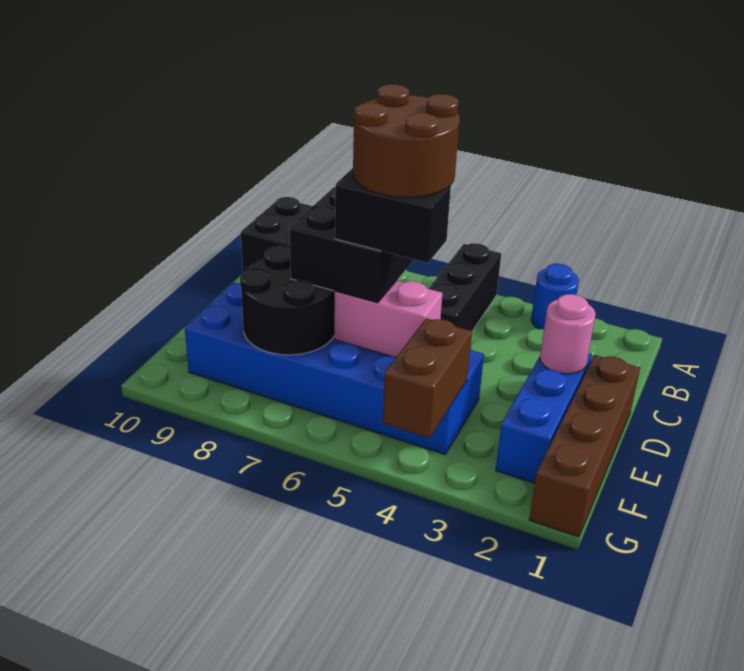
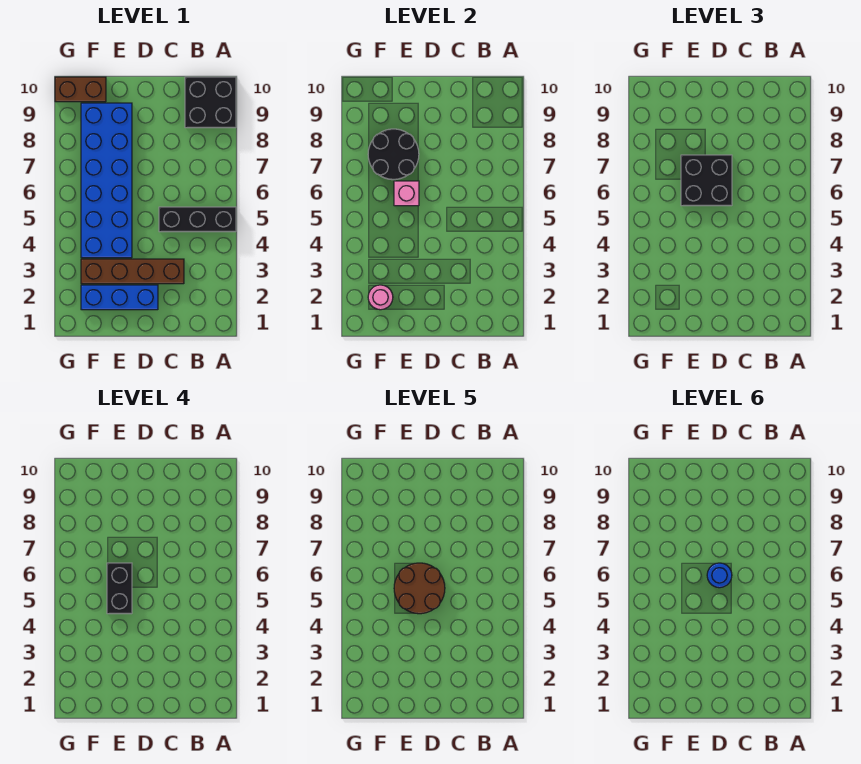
blue round brick A3 level 1 -> blue round brick D6 level 6
brown brick D1:G1 level 1 -> brown brick C3:F3 level 1
pink round brick D2 level 2 -> pink round brick F2 level 2
pink brick E5:E6 level 2 -> pink brick E6 level 2
brown brick F4:G4 level 2 -> brown brick F10:G10 level 1

